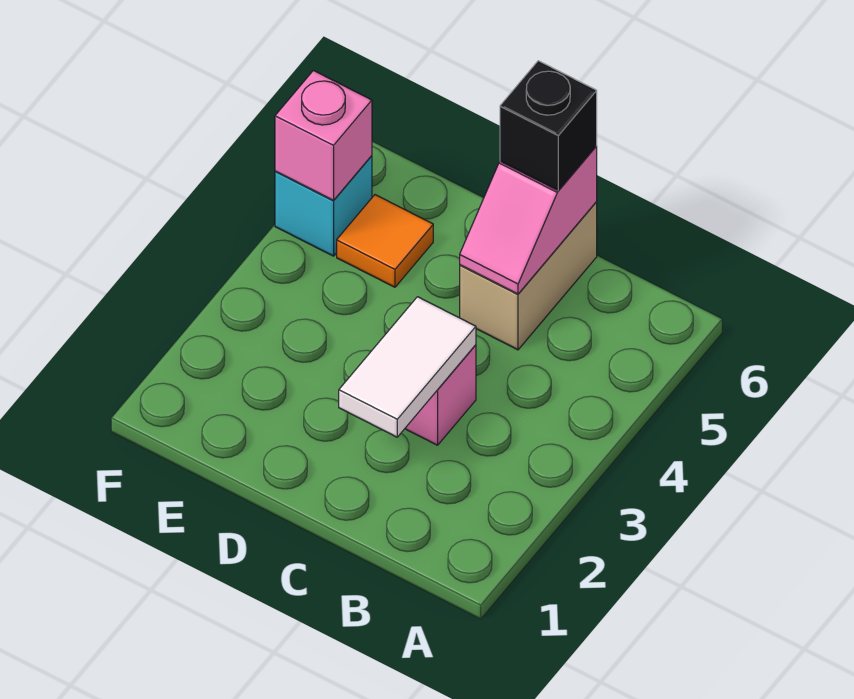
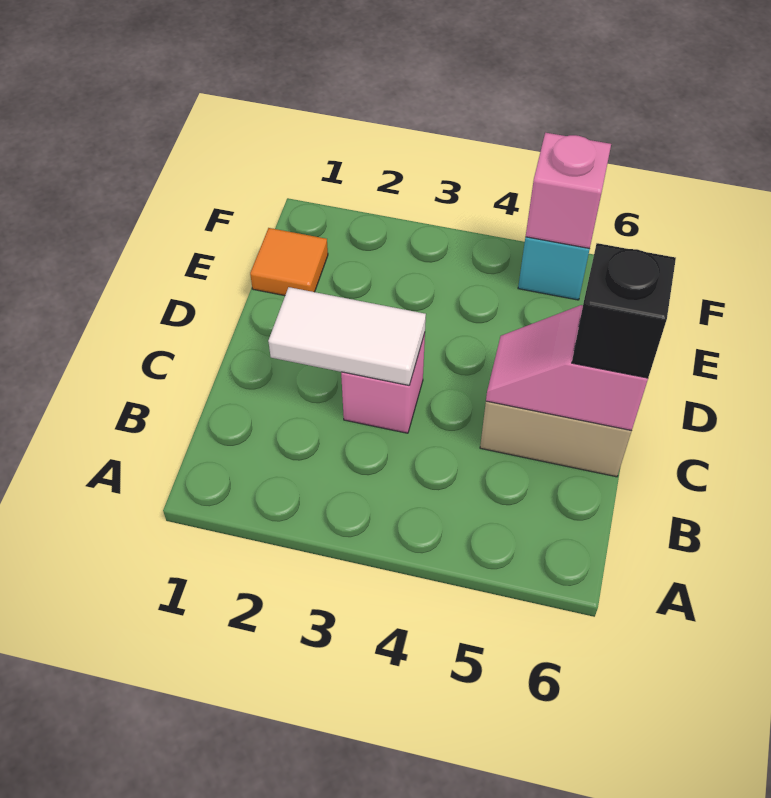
orange tile E5 level 1 -> orange tile E1 level 1

